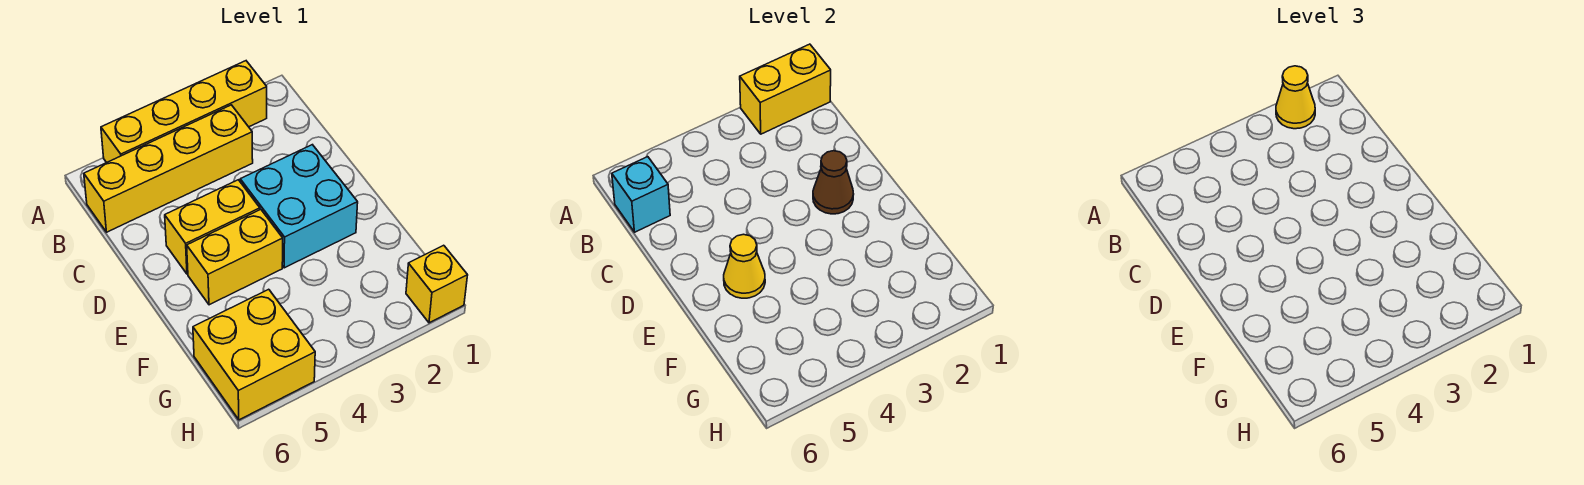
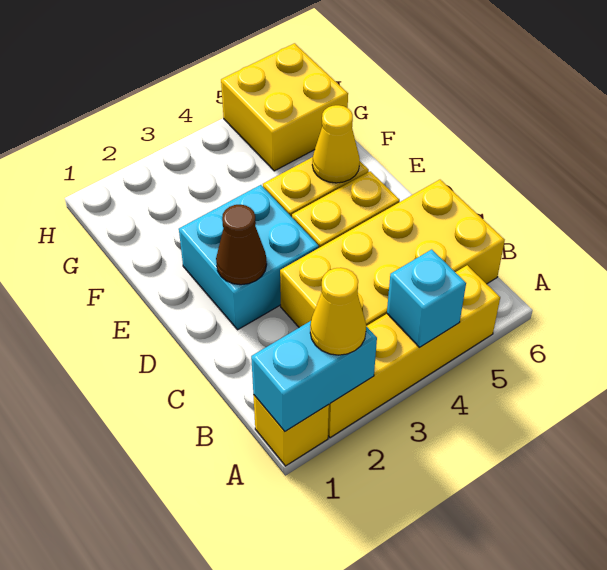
yellow brick A1:A2 level 2 -> cyan brick A1:A2 level 2
yellow brick B3:B6 level 1 -> yellow brick B3:C6 level 1
cyan brick B6 level 2 -> cyan brick A4 level 2
yellow brick H1 level 1 -> yellow brick A1 level 1

